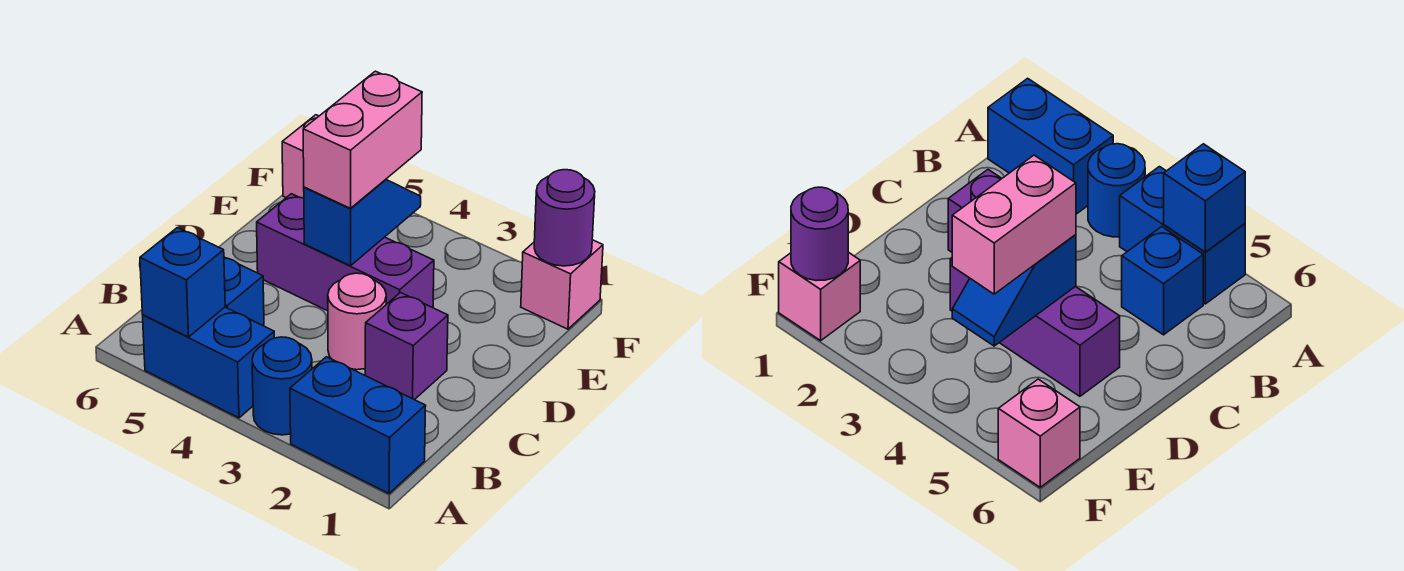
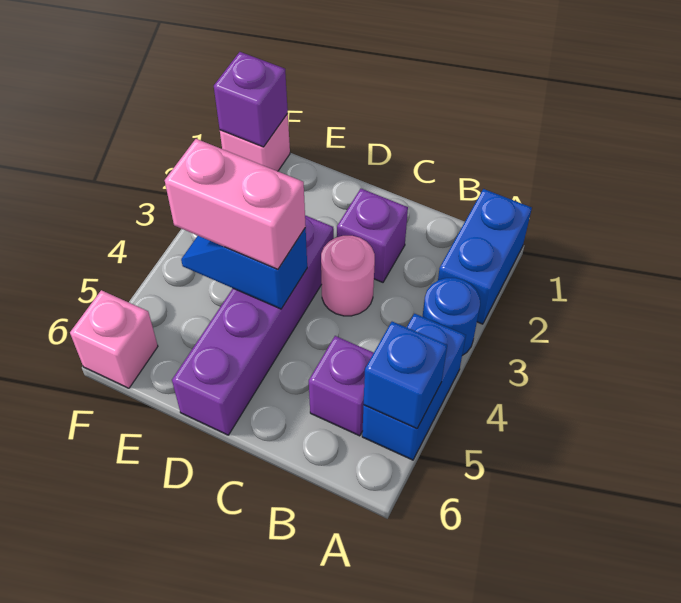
blue brick B5 level 1 -> purple brick B5 level 1
purple brick D3:D5 level 1 -> purple brick D3:D6 level 1
purple round brick F1 level 2 -> purple brick F1 level 2

